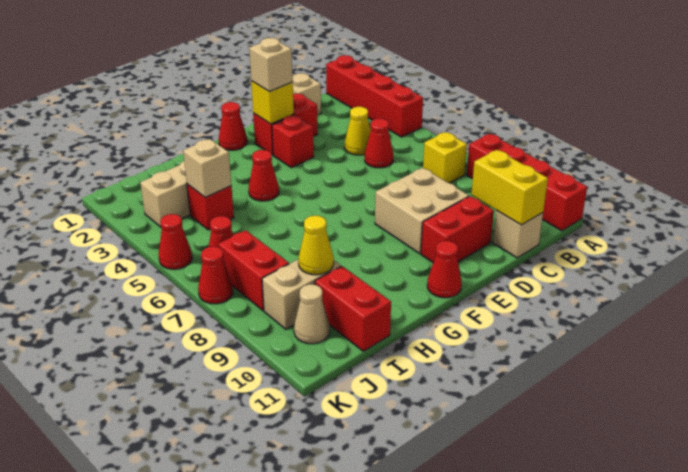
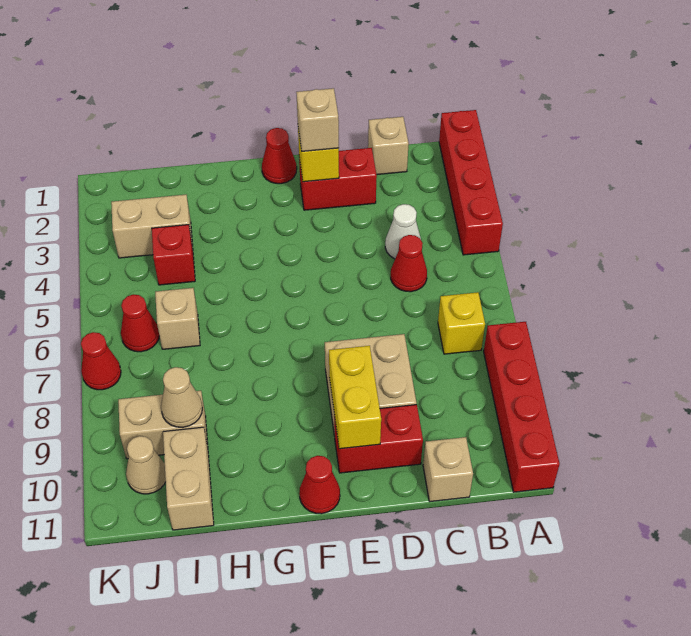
yellow cone C4 level 1 -> white cone C4 level 1
yellow brick C10:C11 level 2 -> yellow brick E9:E10 level 2
red brick E3 level 1 -> none
red cone G4 level 1 -> none
tan brick I4 level 2 -> tan brick I6 level 1
yellow cone I9 level 2 -> tan cone I9 level 2
red brick I10:I11 level 1 -> tan brick I10:I11 level 1
red brick J7:J8 level 1 -> none
red cone K5 level 1 -> none

